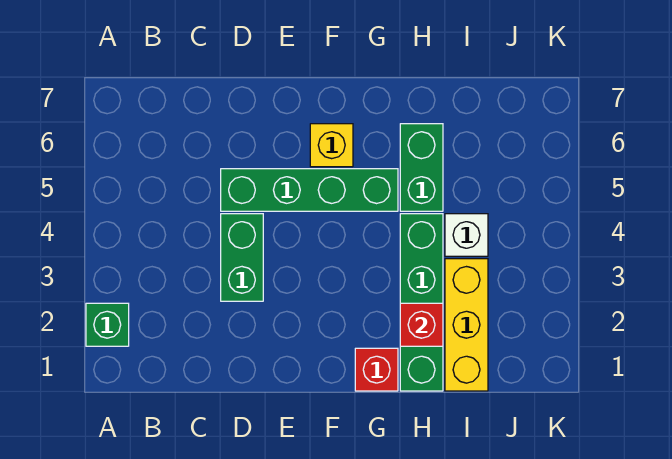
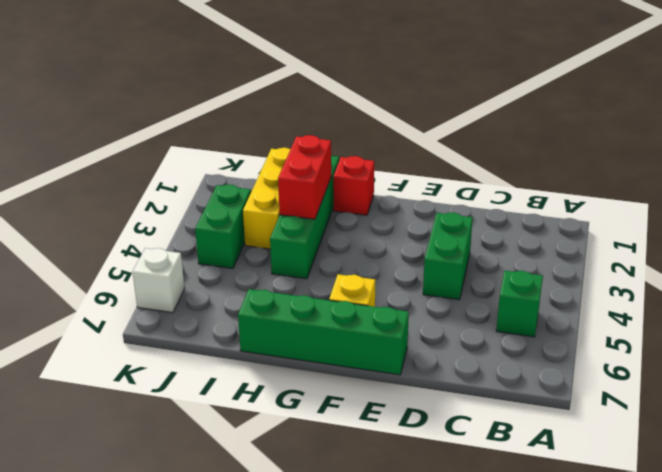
green brick A2 level 1 -> green brick B5 level 1
green brick D5:G5 level 1 -> green brick E7:H7 level 1
red brick H2 level 2 -> red brick H2:H3 level 2
green brick H5:H6 level 1 -> green brick J3:J4 level 1
white brick I4 level 1 -> white brick K6 level 1

